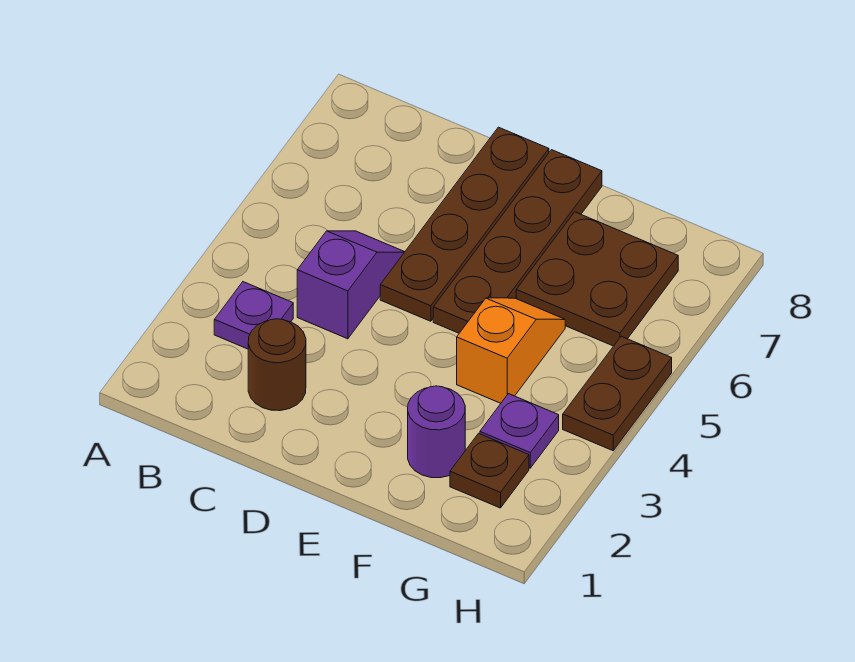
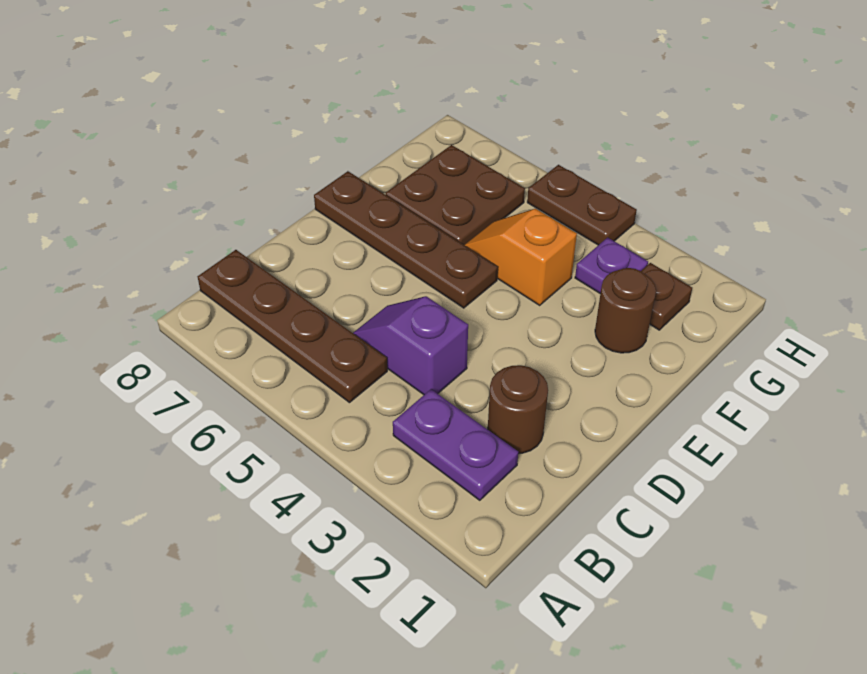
purple plate B3 level 1 -> purple plate B2:B3 level 1
brown plate D5:D8 level 1 -> brown plate B5:B8 level 1
purple round brick F2 level 1 -> brown round brick F2 level 1

